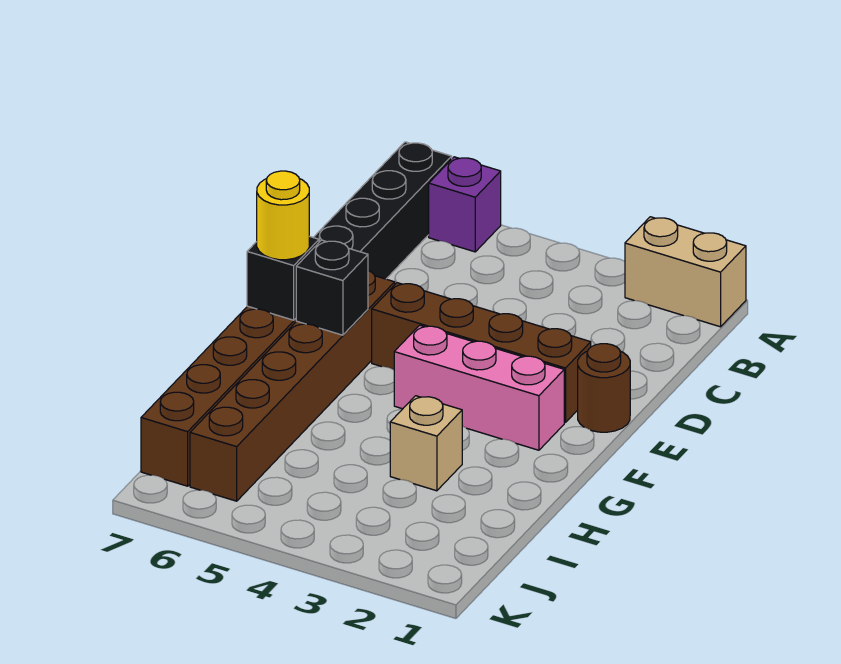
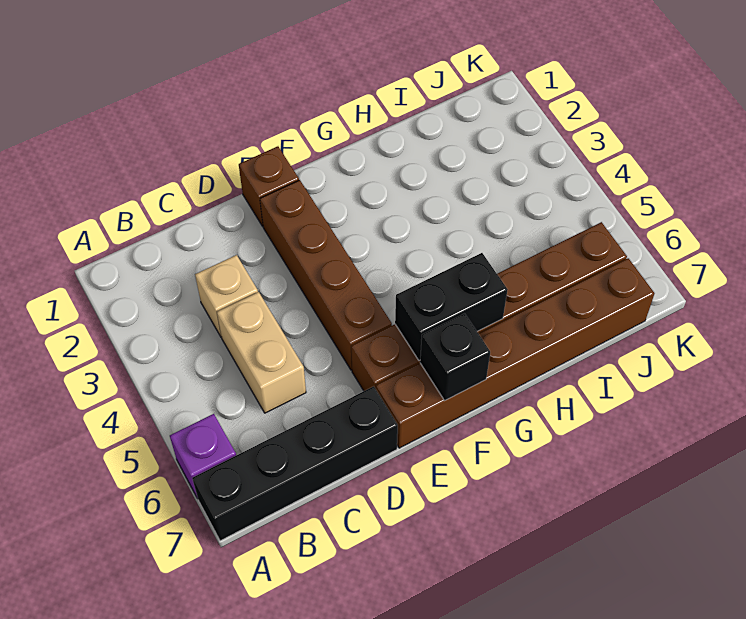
tan brick A1:A2 level 1 -> tan brick C4:C5 level 1
brown round brick E1 level 1 -> brown brick E1 level 1
pink brick F2:F4 level 1 -> none
black brick F6 level 2 -> black brick F6:G6 level 2
yellow round brick F7 level 3 -> none
tan brick H3 level 1 -> tan brick C3 level 1

